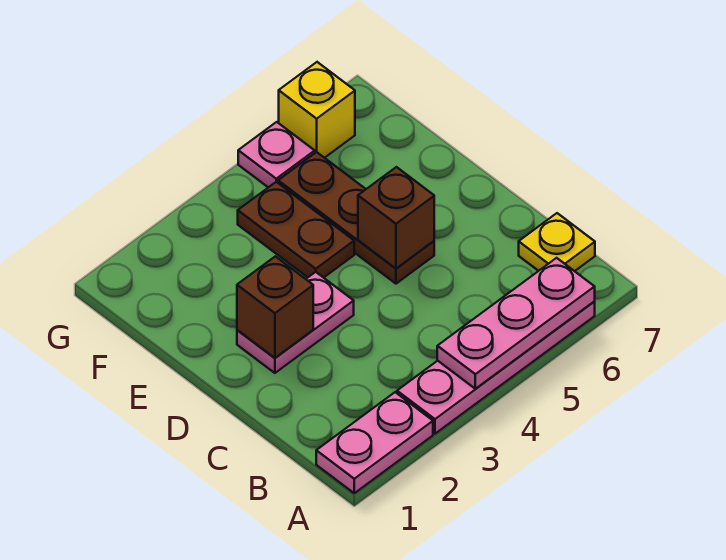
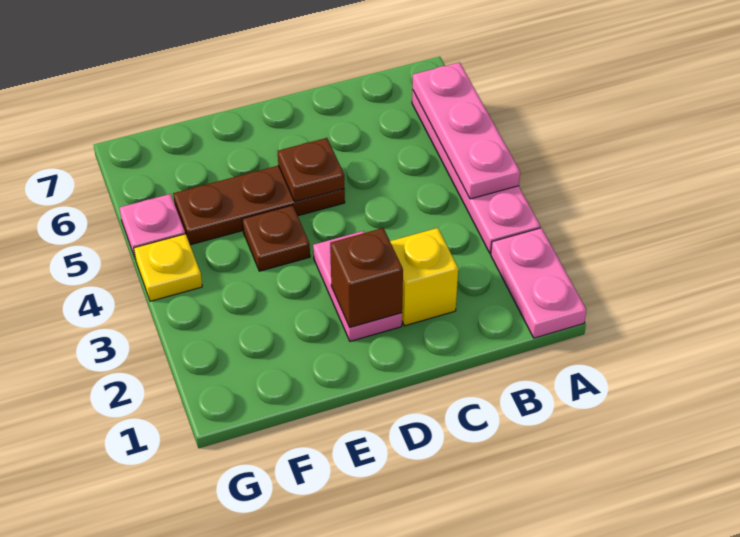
yellow plate B7 level 1 -> yellow plate G4 level 1
brown brick D5 level 2 -> brown plate D5 level 2
brown plate E4:F4 level 1 -> brown plate E4 level 1
yellow brick G6 level 1 -> yellow brick C2 level 1

